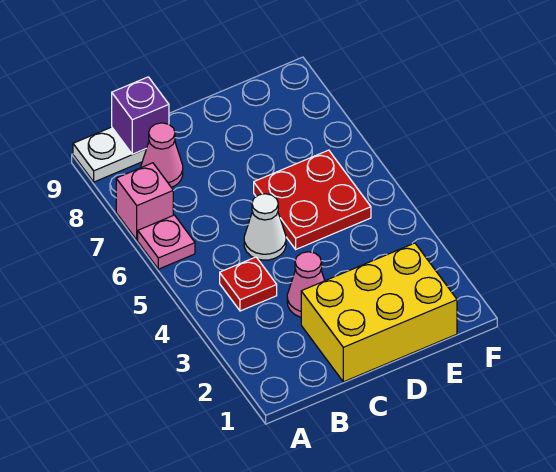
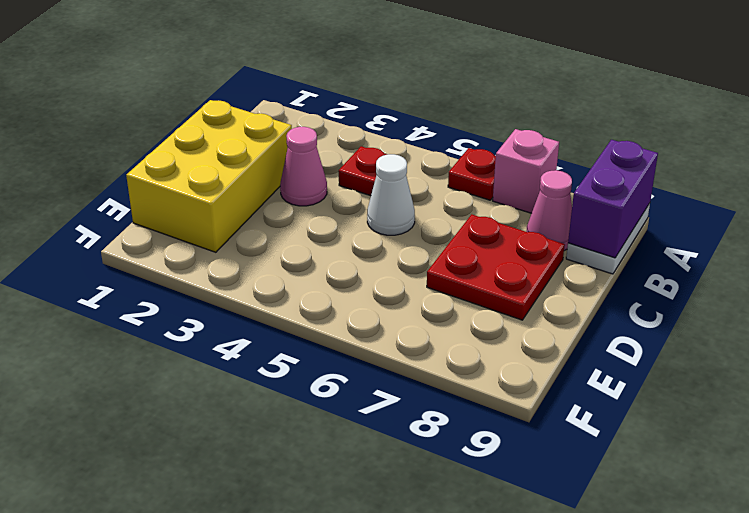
pink plate A6 level 1 -> red plate A6 level 1
purple brick B9 level 2 -> purple brick A9:B9 level 2
red plate D5:E6 level 1 -> red plate C7:D8 level 1

